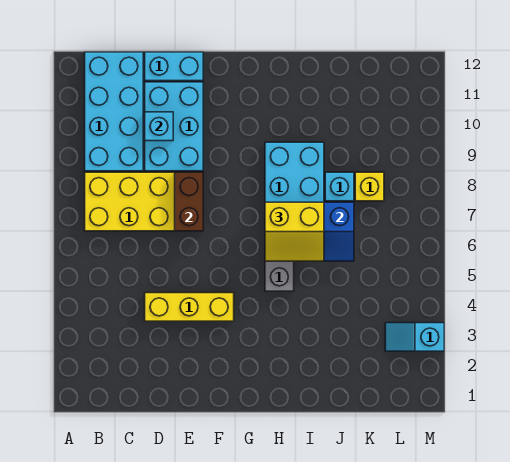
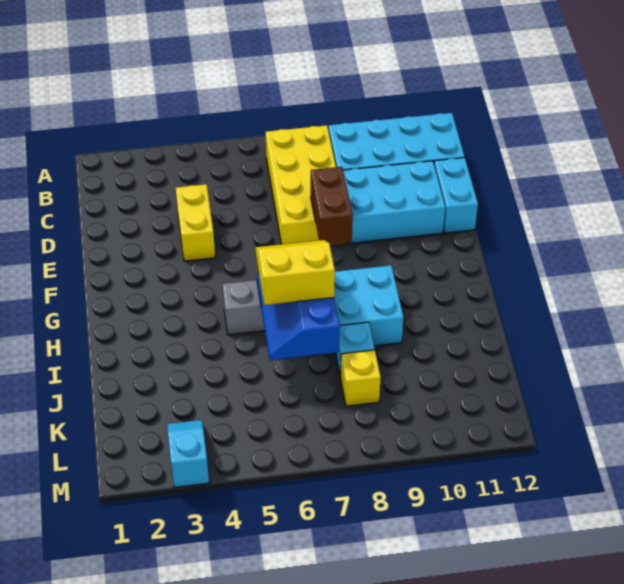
yellow brick D4:F4 level 1 -> yellow brick D4:E4 level 1
cyan brick D10 level 2 -> none
brown brick E7:E8 level 2 -> brown brick E8:F8 level 2
yellow slope H6:I7 level 3 top 7 -> yellow slope H6:I7 level 3 top I

